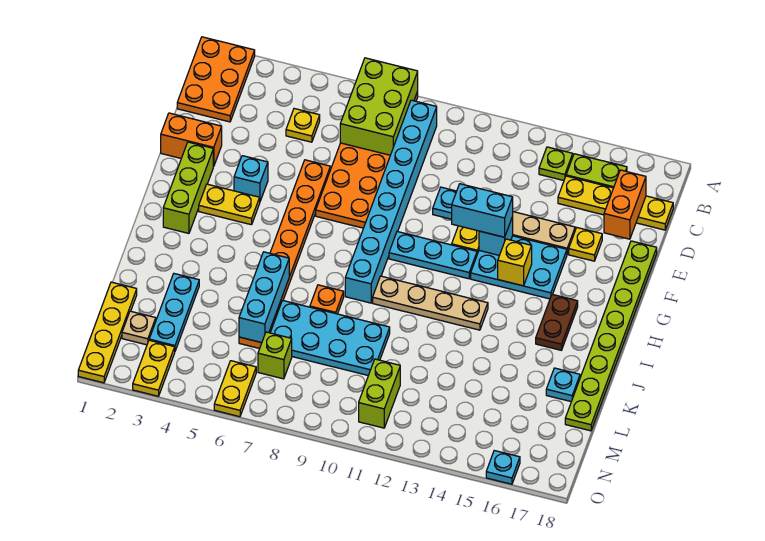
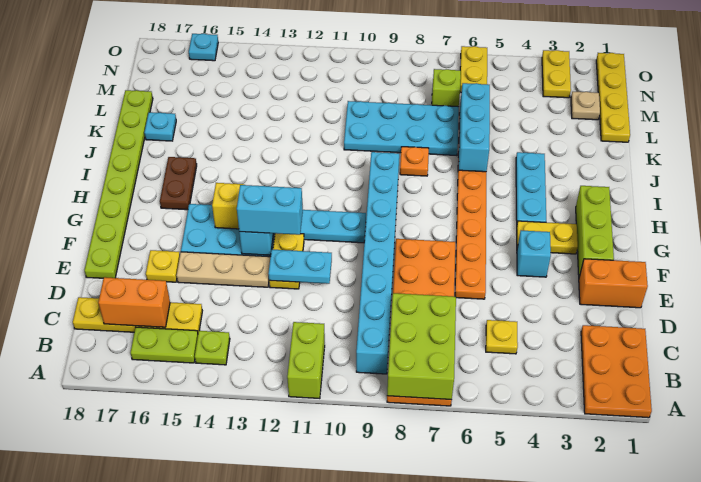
orange brick C17:D17 level 2 -> orange brick C16:C17 level 2
tan plate I10:I13 level 1 -> none
cyan plate K3:M3 level 1 -> cyan plate H4:J4 level 1
lime brick M11:N11 level 1 -> lime brick A11:B11 level 1

